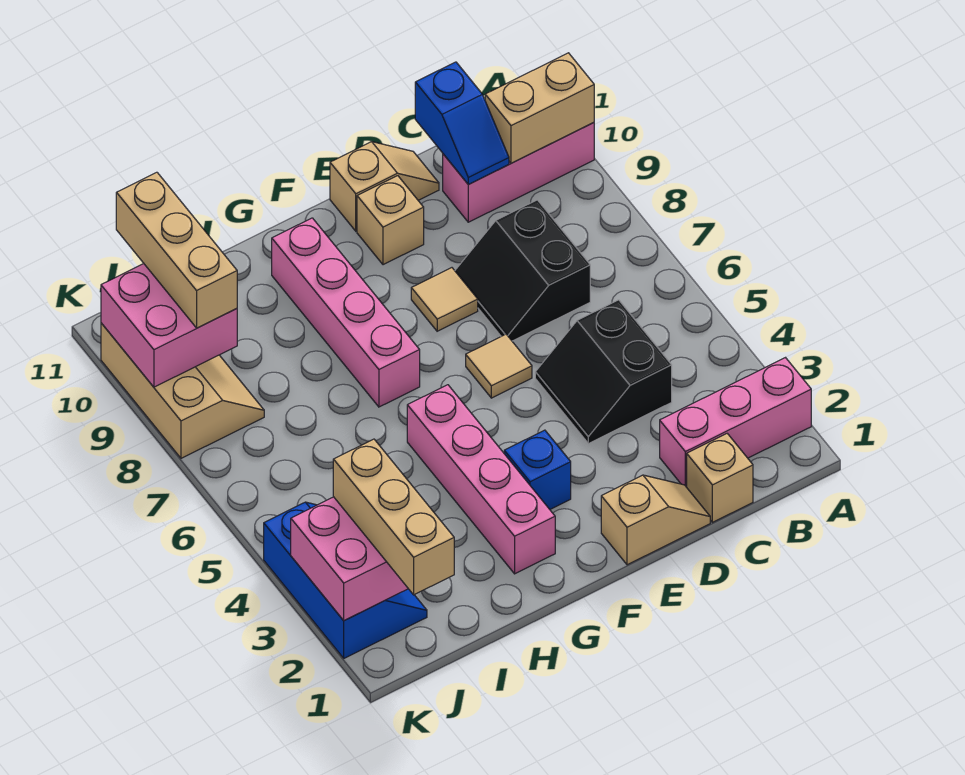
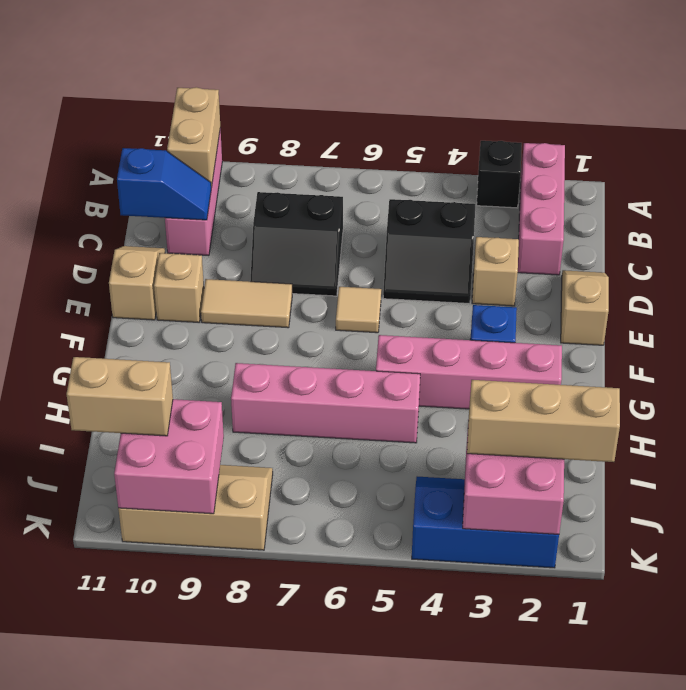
none -> black brick A3 level 1
tan brick C1 level 1 -> tan brick D3 level 1
tan tile E8 level 1 -> tan tile E8:E9 level 1
pink brick G7:G10 level 1 -> pink brick H5:H8 level 1
tan brick J9:J11 level 3 -> tan brick J10:J11 level 3

